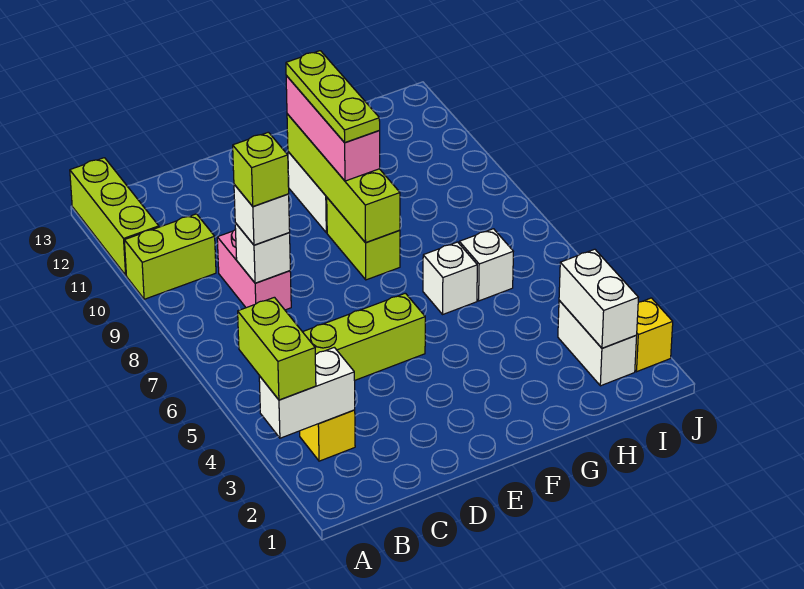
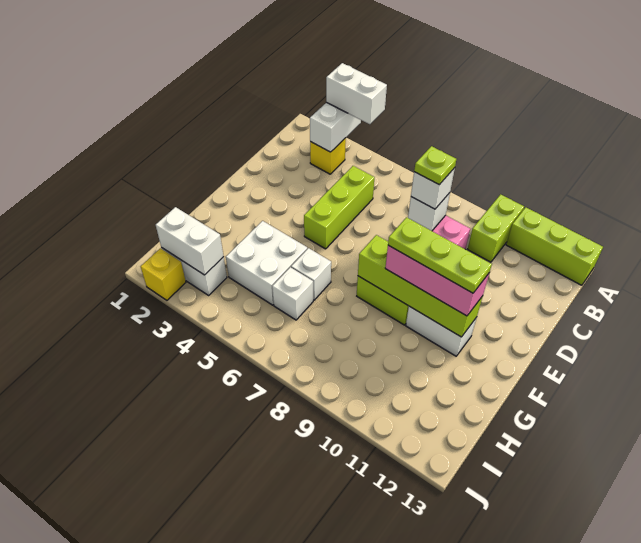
lime brick A3:A4 level 3 -> white brick A3:A4 level 3
lime brick C8 level 4 -> lime plate C8 level 4
none -> white brick G4:H5 level 1

